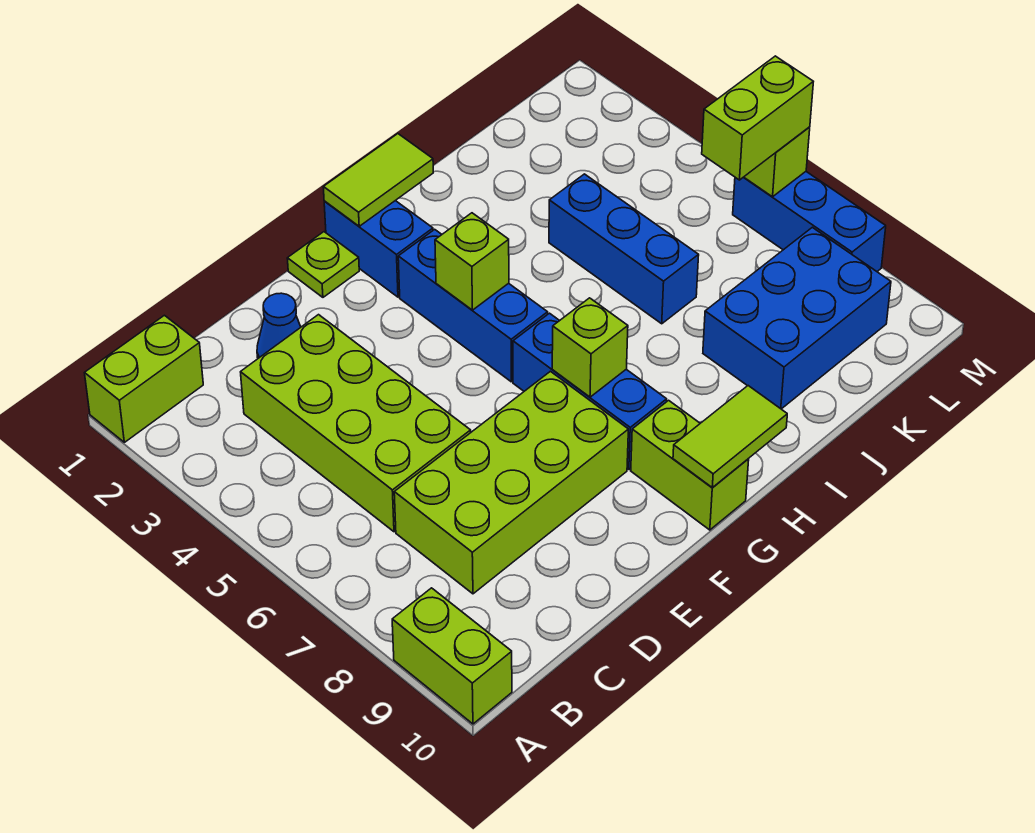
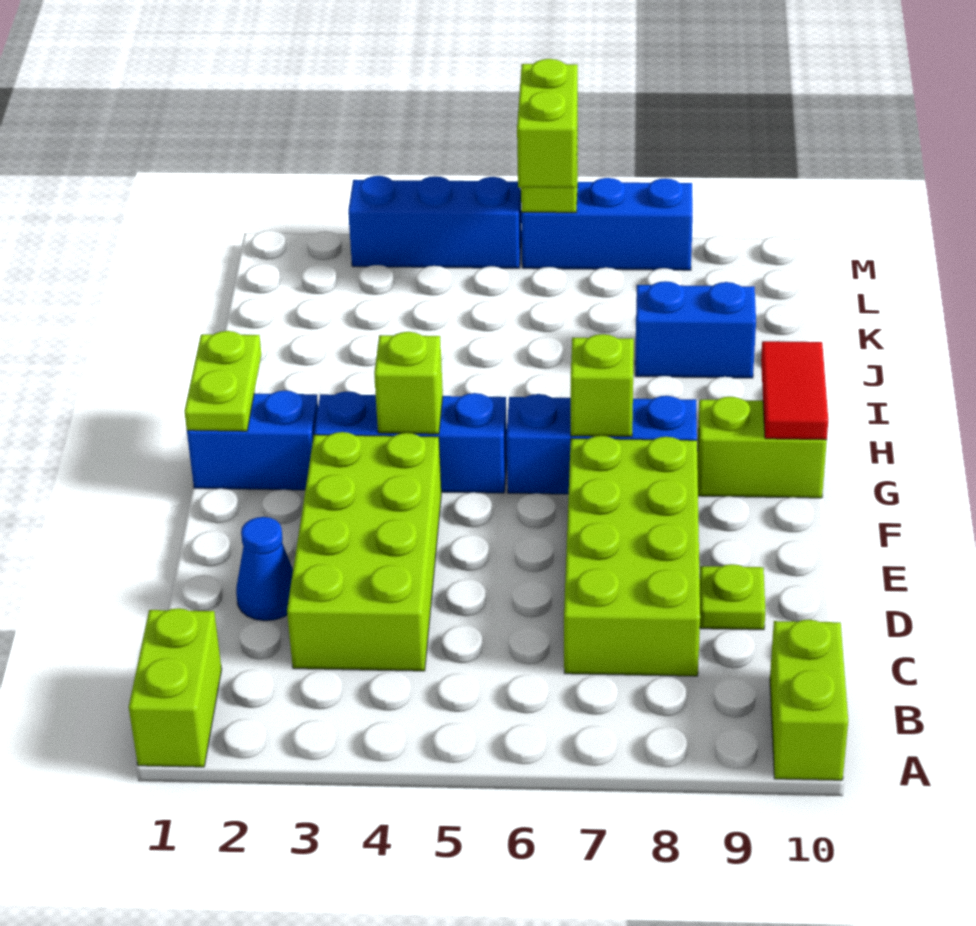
lime brick A9:A10 level 1 -> lime brick A10:B10 level 1
lime brick C3:D6 level 1 -> lime brick C3:F4 level 1
lime plate F1 level 1 -> lime plate D9 level 1
lime tile G1:H1 level 2 -> lime plate G1:H1 level 2
lime tile G10:H10 level 2 -> red tile G10:H10 level 2
blue brick J4:J6 level 1 -> blue brick M3:M5 level 1
blue brick J8:L9 level 1 -> blue brick J8:J9 level 1

